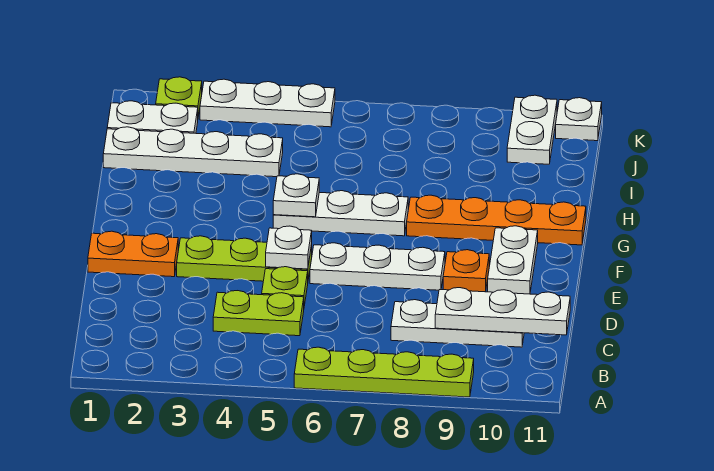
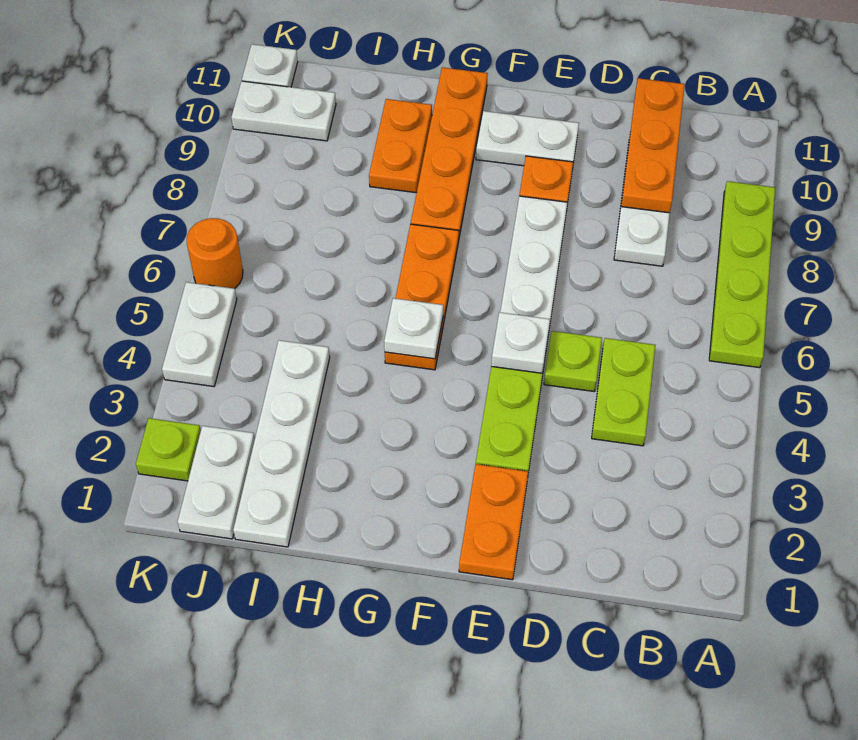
white plate C9:C11 level 2 -> orange plate C9:C11 level 2
white plate G5:G7 level 1 -> orange plate G5:G7 level 1
none -> orange plate H9:H10 level 1
white plate K3:K5 level 1 -> white plate K4:K5 level 1
none -> orange round brick K6 level 1

